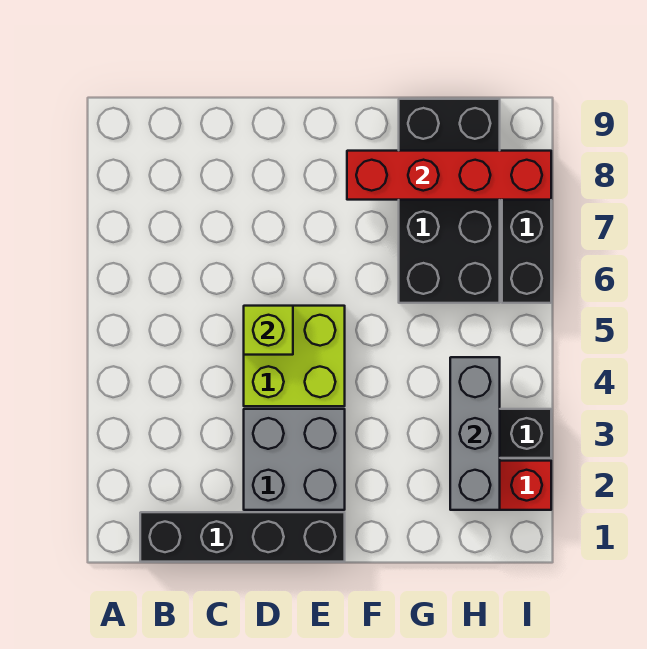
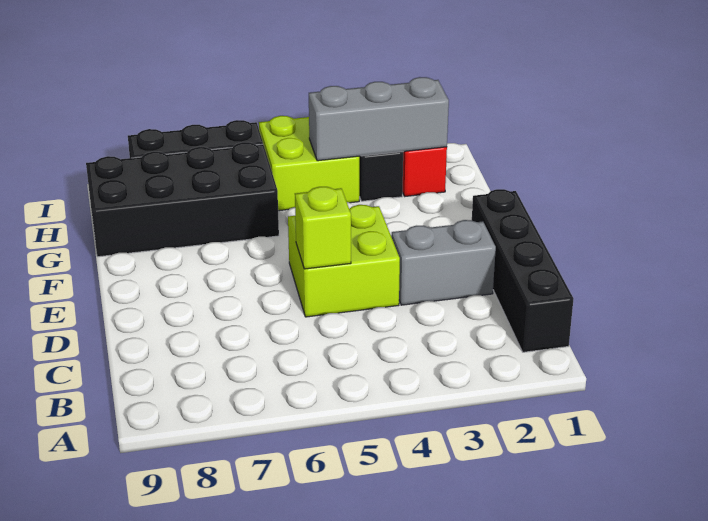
grey brick D2:E3 level 1 -> grey brick D2:D3 level 1
red brick F8:I8 level 2 -> none
none -> lime brick H4:I5 level 1

